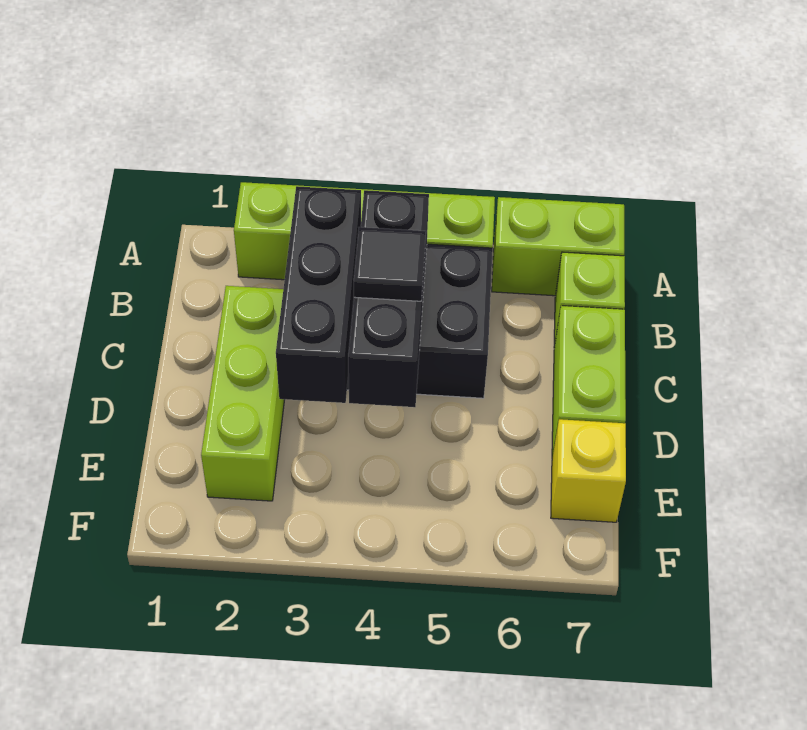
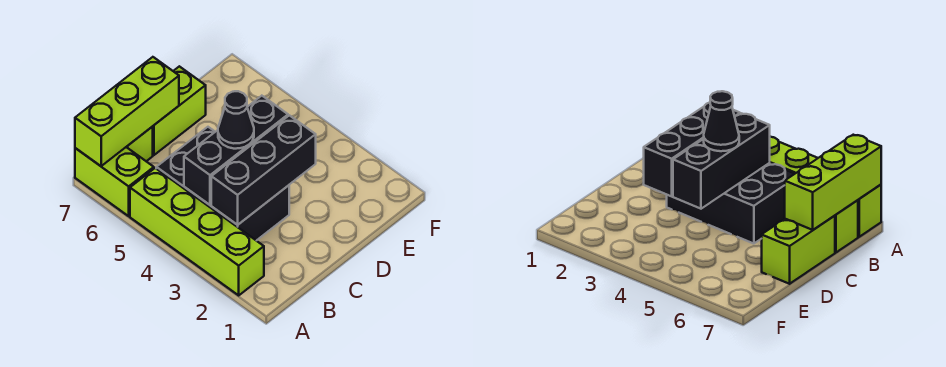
lime brick C2:E2 level 1 -> lime brick A7:C7 level 2
black tile C4 level 3 -> black cone C4 level 3
yellow brick E7 level 1 -> none

